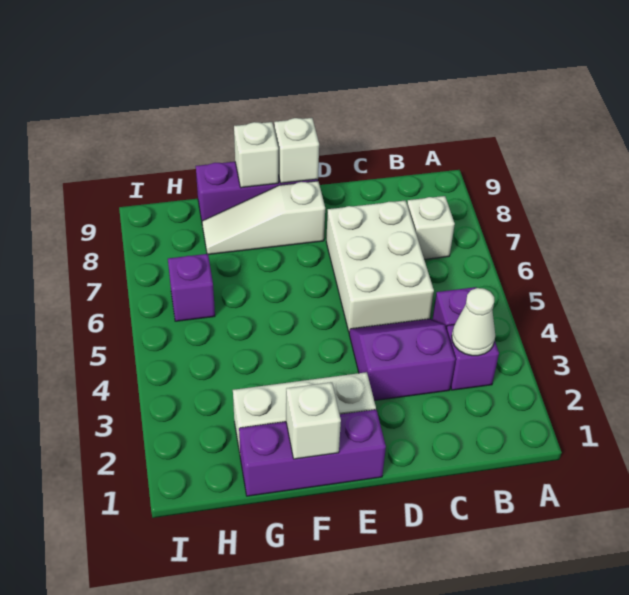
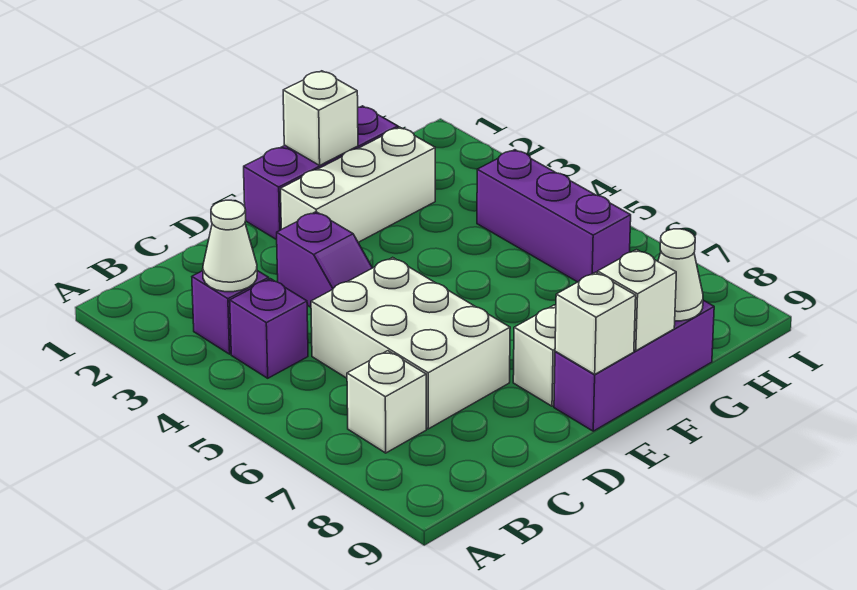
purple slope C3:D4 level 1 top 3 -> purple slope D3:D4 level 1 top 3
none -> white cone G9 level 2
purple brick H6 level 1 -> purple brick H4:H6 level 1

